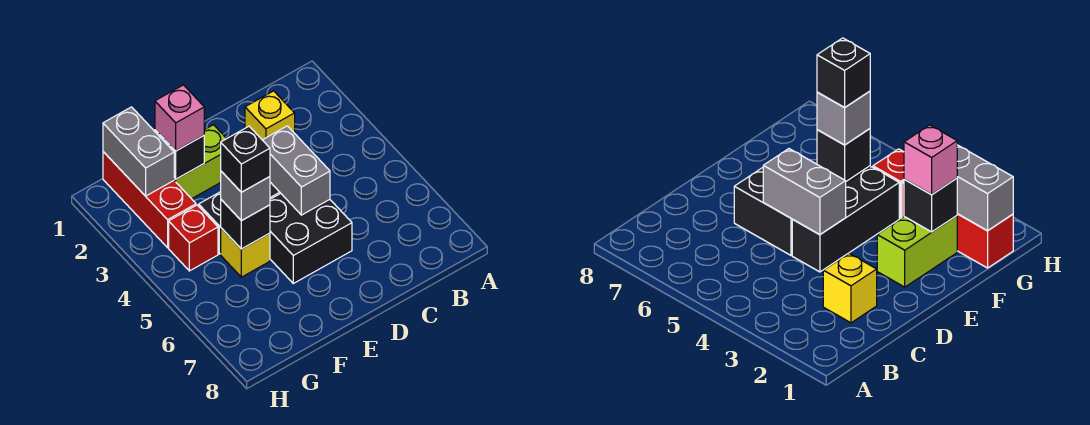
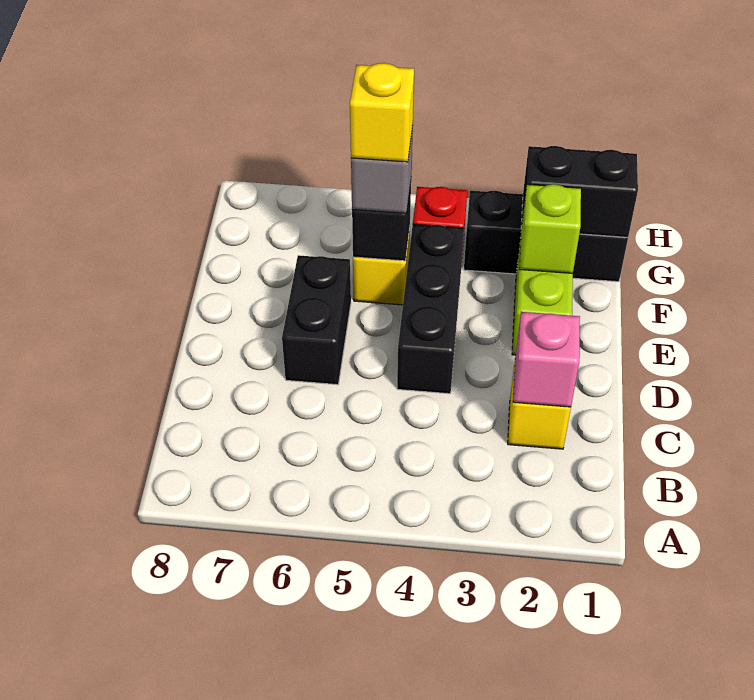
grey brick D4:D5 level 2 -> none
black brick D5:E6 level 1 -> black brick D6:E6 level 1
black brick F2 level 2 -> lime brick F2 level 2
pink brick F2 level 3 -> pink brick C2 level 2
black brick F5 level 4 -> yellow brick F5 level 4
red brick G1:G3 level 1 -> black brick G1:G3 level 1
grey brick G1:G2 level 2 -> black brick G1:G2 level 2

